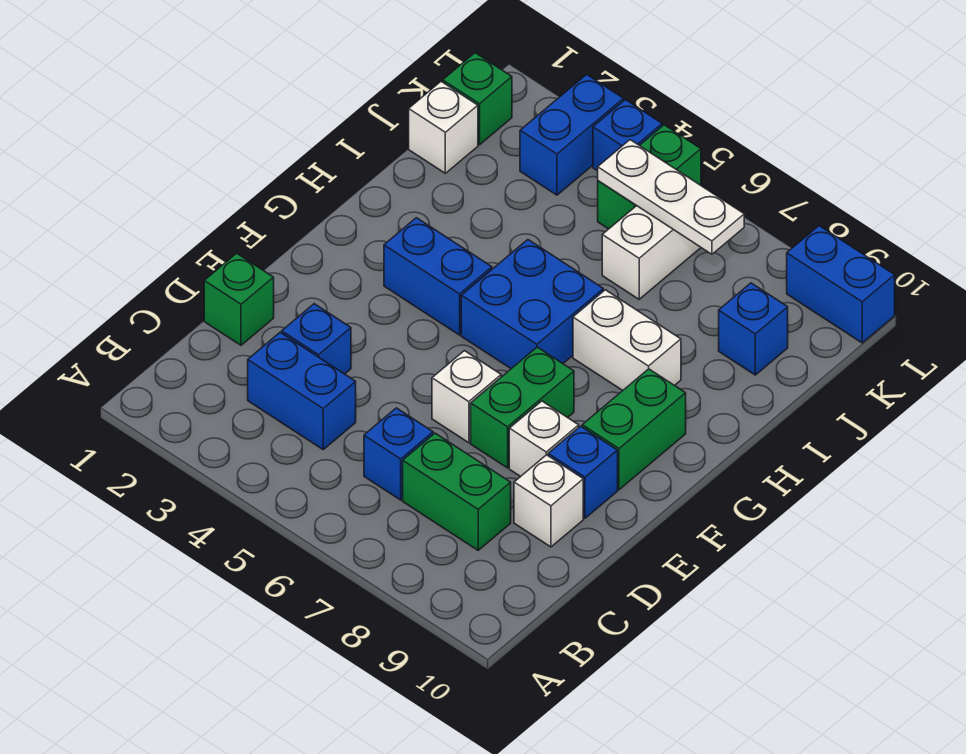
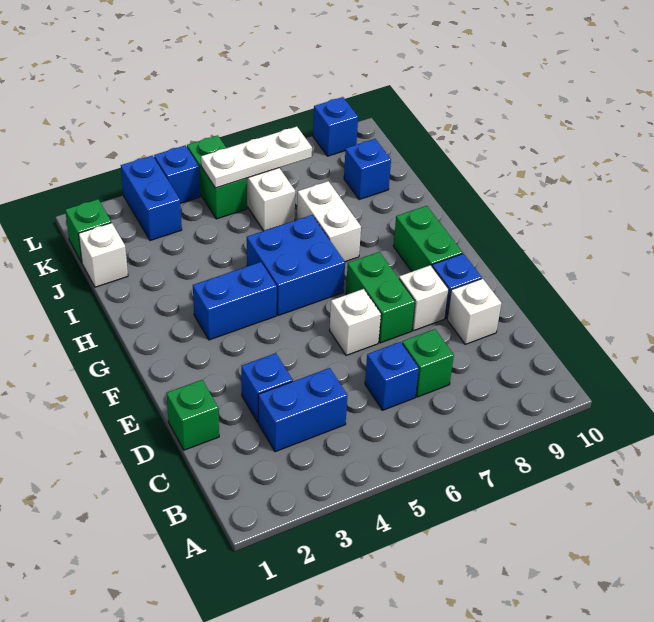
green brick C7:C8 level 1 -> green brick C7 level 1
white brick H7:H8 level 1 -> white brick H7:I7 level 1
blue brick L9:L10 level 1 -> blue brick L9 level 1

